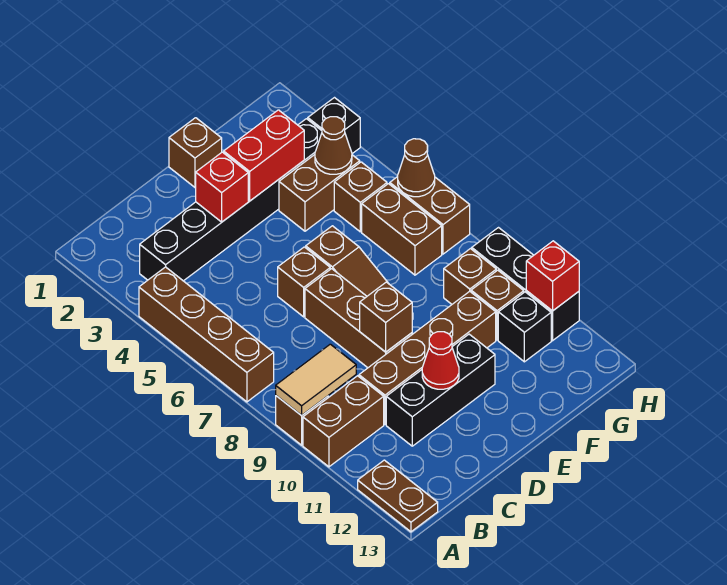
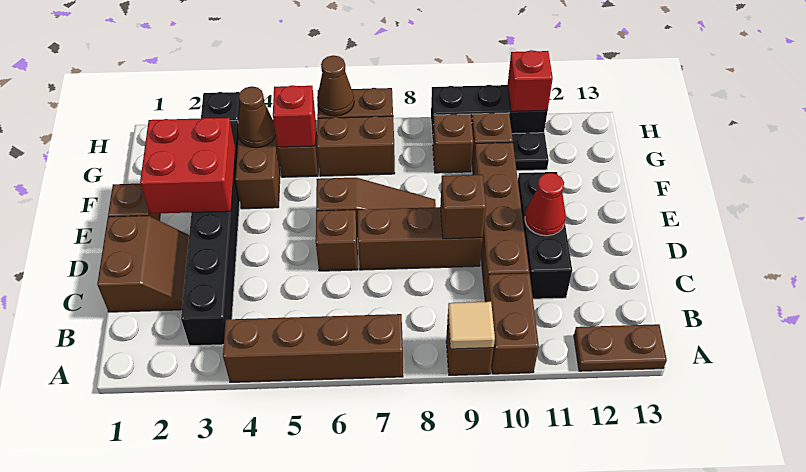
tan tile A9:B9 level 2 -> tan tile A9 level 2
none -> brown slope C1:D2 level 1 top 1
red brick D3 level 2 -> red brick G5 level 2
red brick E3:F3 level 2 -> red brick E2:F3 level 2
black brick G11 level 1 -> black plate G11 level 1

